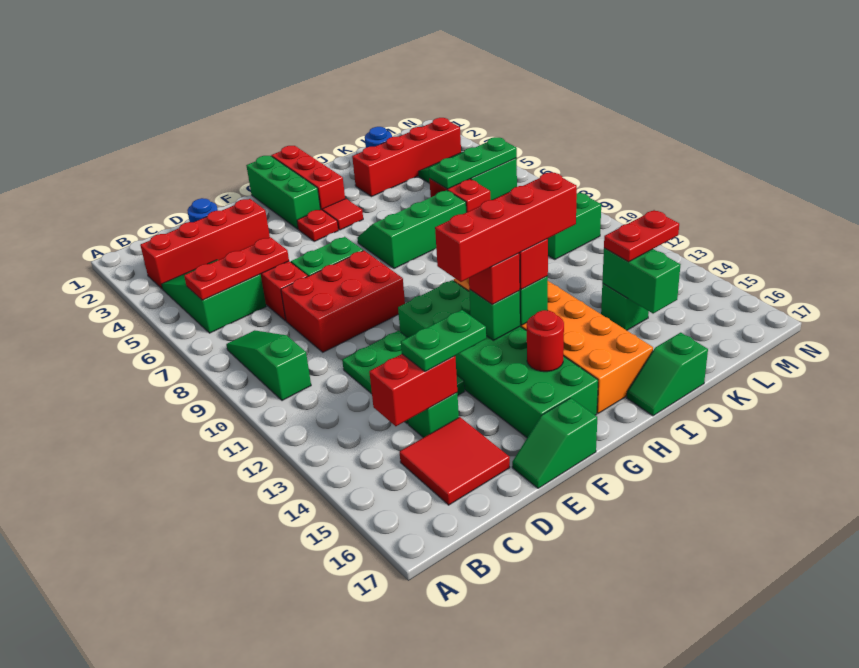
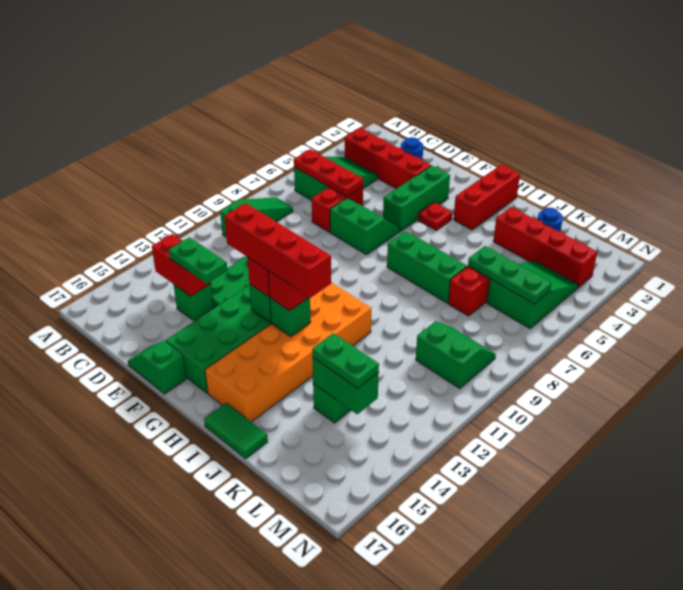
red tile C15:D16 level 1 -> none
red brick D8:F9 level 1 -> none
green brick G1:G3 level 1 -> green brick F3:F5 level 1
red round brick G15 level 2 -> none
red tile H4 level 1 -> none
green slope I17:J17 level 1 top J -> green tile I17:J17 level 1
green brick K14:K15 level 2 -> green brick K14:L14 level 2
red plate K14:L14 level 3 -> green plate K14:L14 level 3

